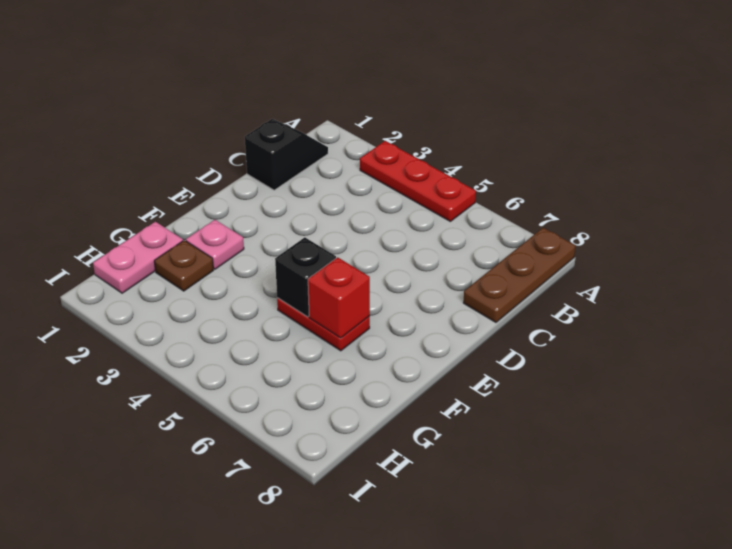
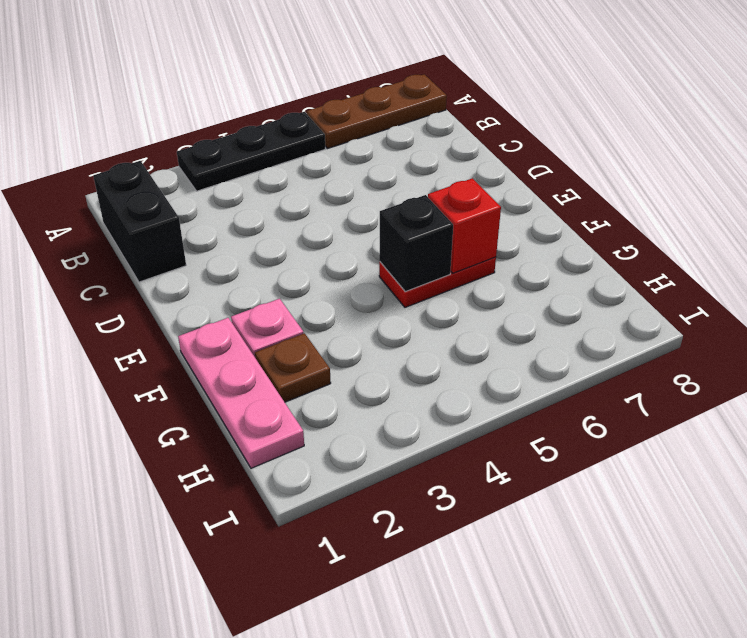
red plate A3:A5 level 1 -> black plate A3:A5 level 1
brown plate A8:C8 level 1 -> brown plate A6:A8 level 1
black slope B1:C1 level 1 top C -> black brick B1:C1 level 1
pink plate G1:H1 level 1 -> pink plate F1:H1 level 1

